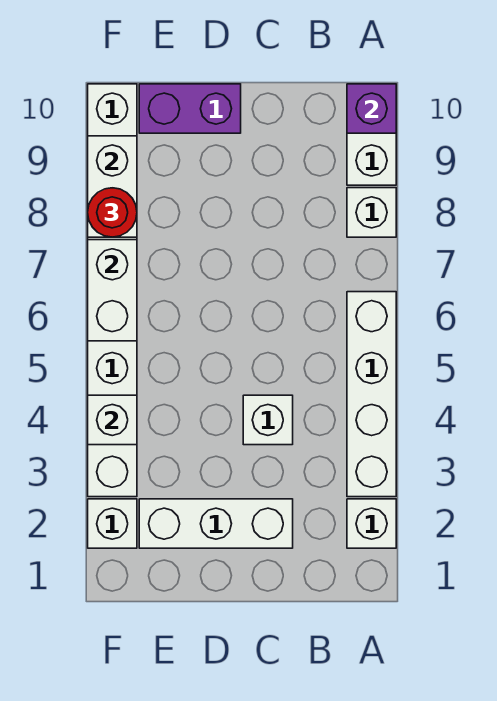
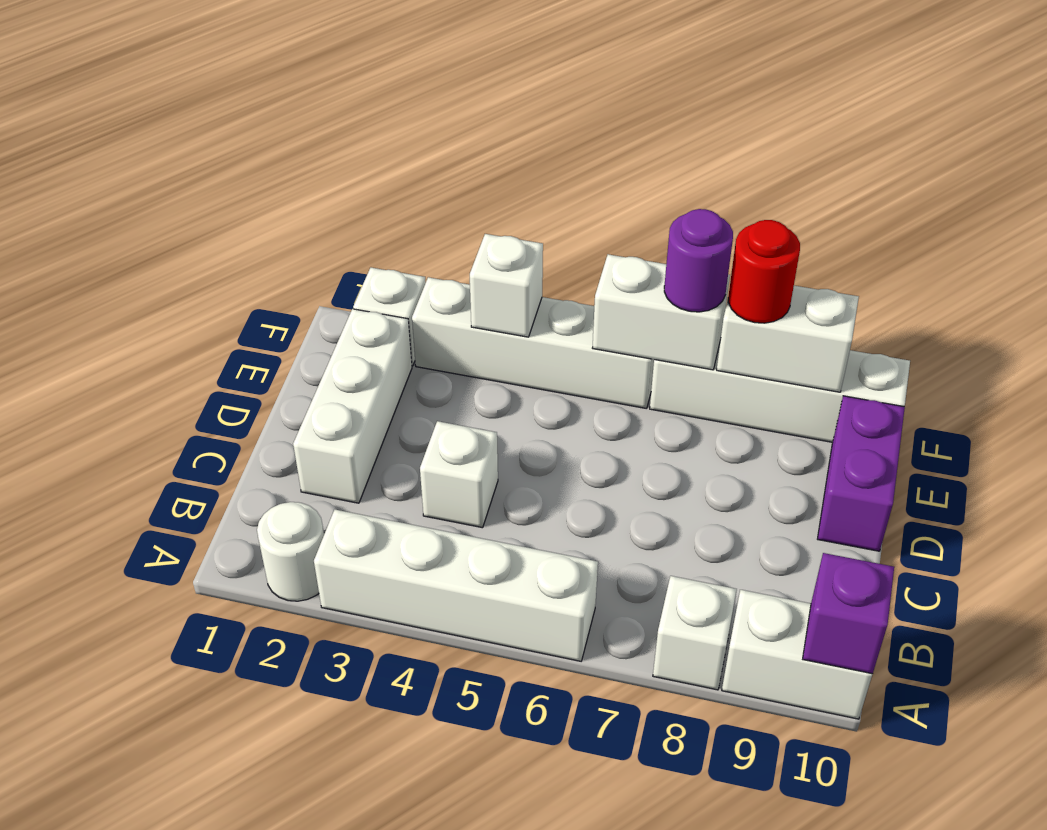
white brick A2 level 1 -> white round brick A2 level 1
none -> purple round brick F7 level 3

